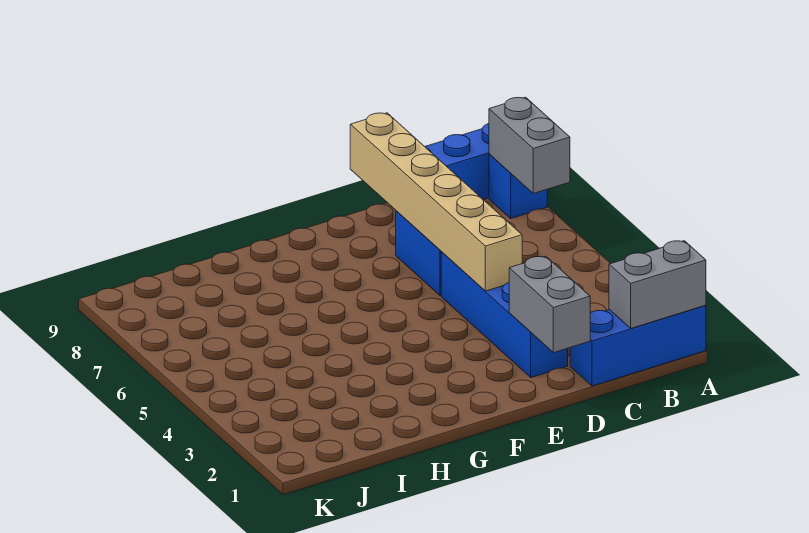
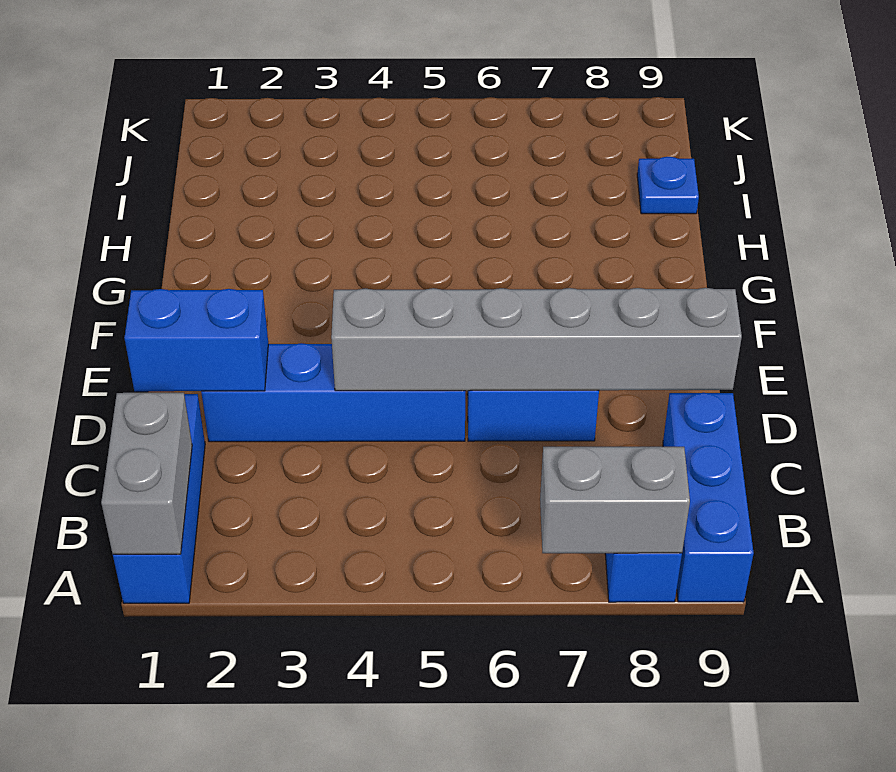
grey brick D1:D2 level 2 -> blue brick D1:D2 level 2
tan brick D4:D9 level 2 -> grey brick D4:D9 level 2
none -> blue plate I9 level 1

